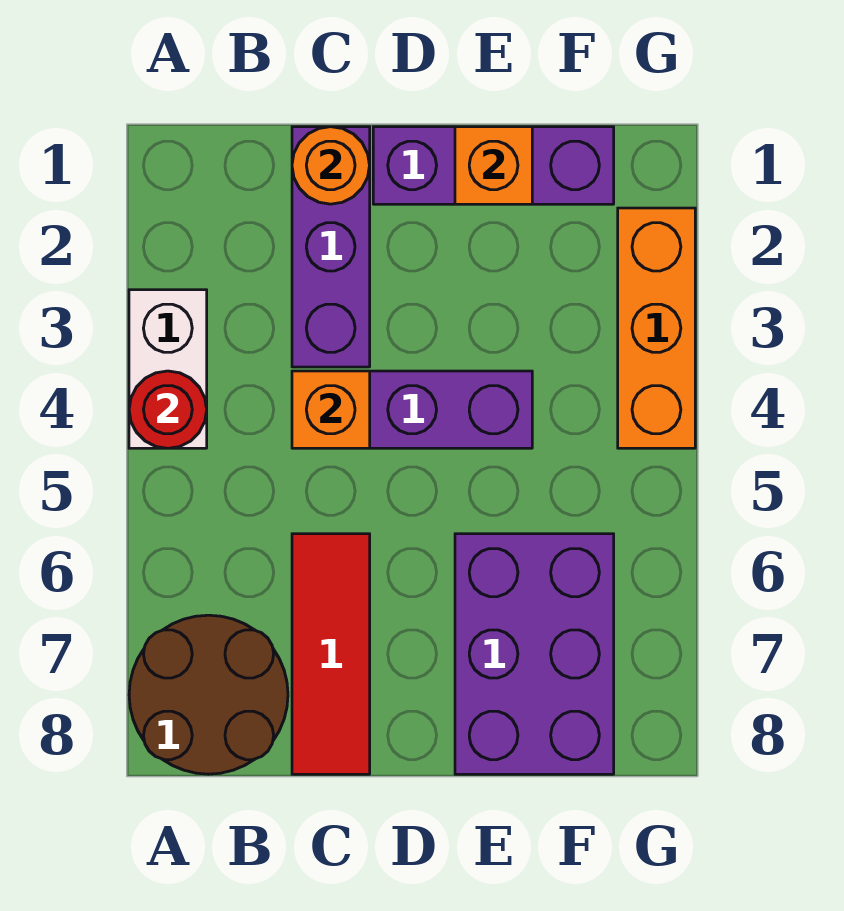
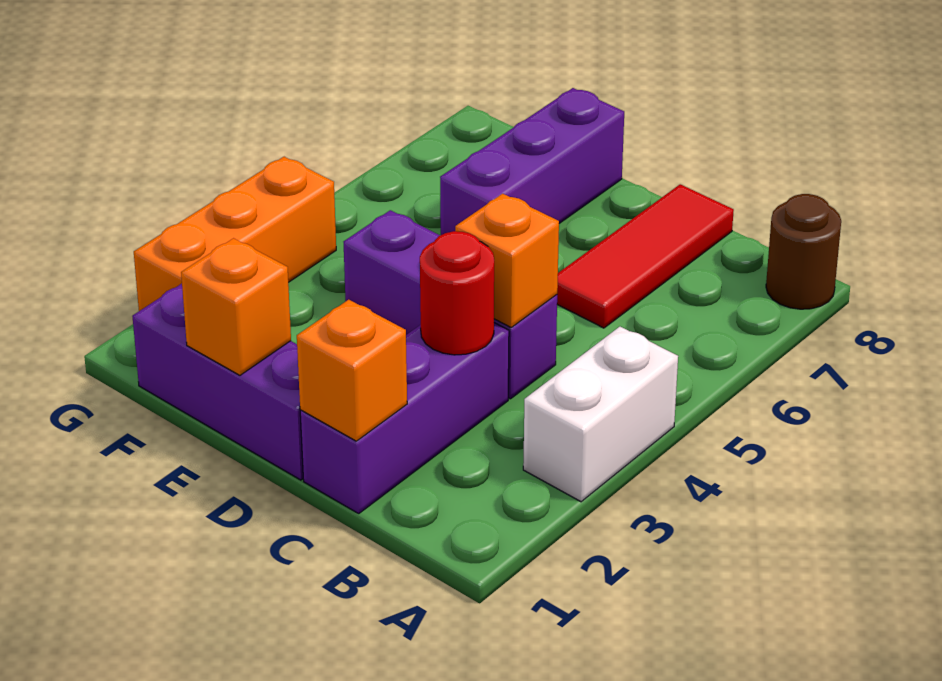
red round brick A4 level 2 -> red round brick C3 level 2
brown round brick A7:B8 level 1 -> brown round brick A8 level 1
orange round brick C1 level 2 -> orange brick C1 level 2
purple brick E6:F8 level 1 -> purple brick E6:E8 level 1

